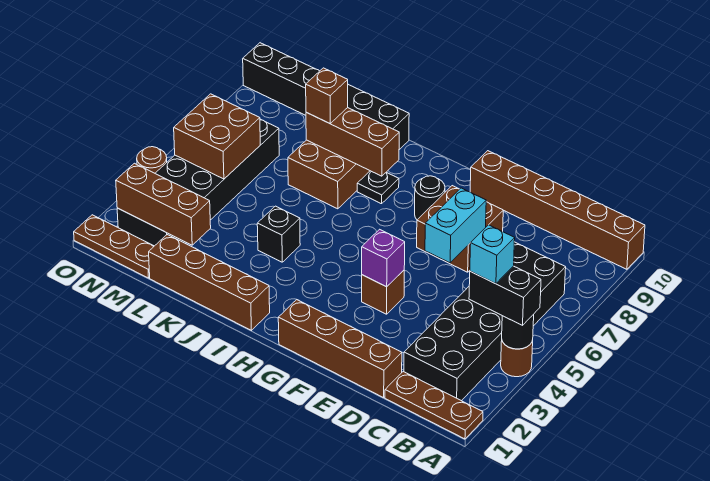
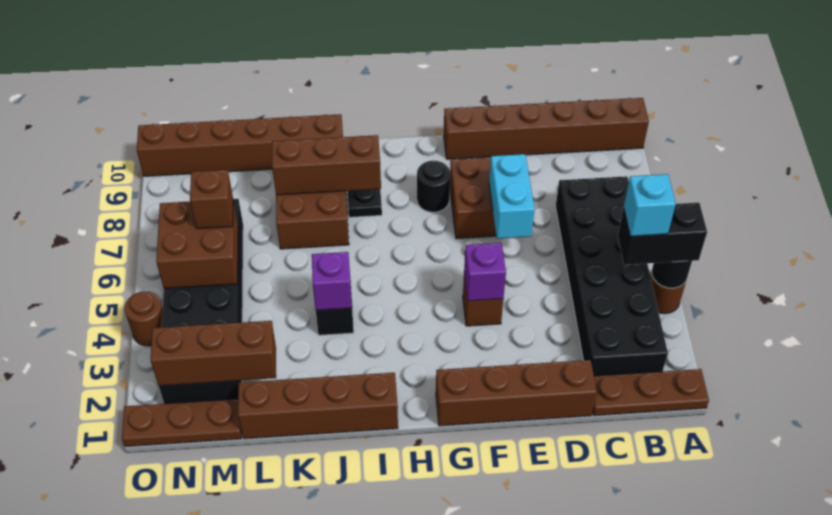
none -> purple brick J4 level 2
black brick J10:O10 level 1 -> brown brick J10:O10 level 1
brown brick K8 level 3 -> brown brick M6 level 3

